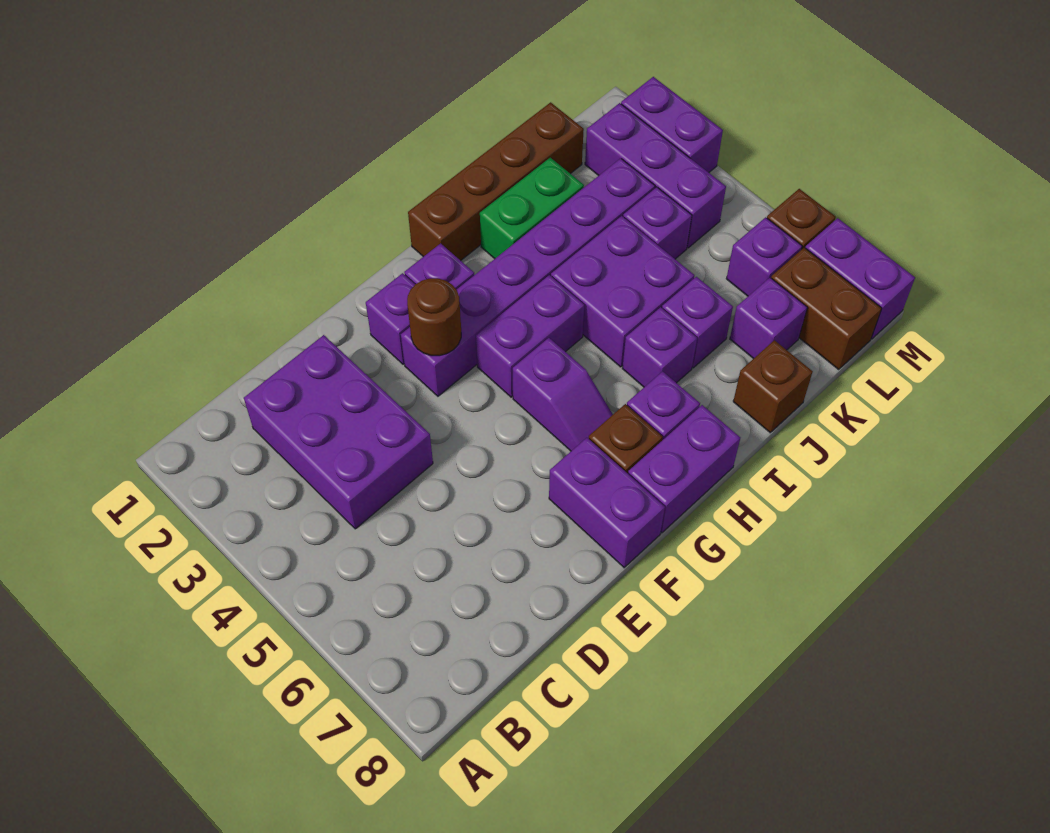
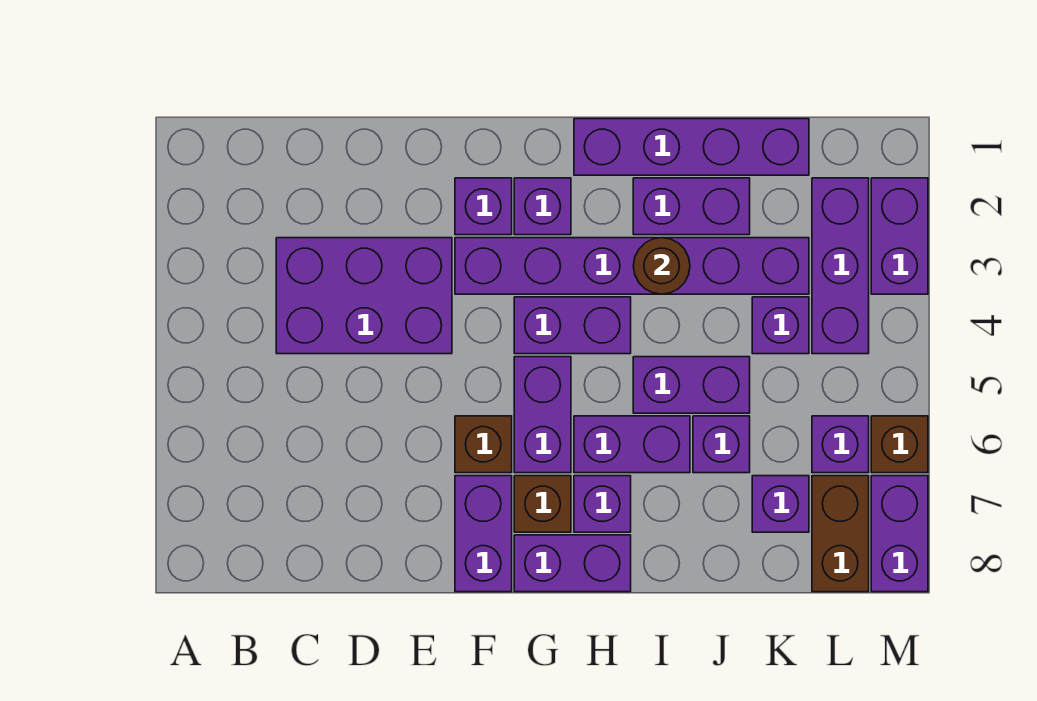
purple brick C2:D4 level 1 -> purple brick C3:E4 level 1
brown round brick F3 level 2 -> brown round brick I3 level 2
purple slope G5:G6 level 1 top 5 -> purple brick G5:G6 level 1
brown brick H1:K1 level 1 -> purple brick H1:K1 level 1
green brick I2:J2 level 1 -> purple brick I2:J2 level 1
purple brick I4:J5 level 1 -> purple brick I5:J5 level 1
purple brick I6 level 1 -> purple brick H6:I6 level 1
brown brick J8 level 1 -> brown brick F6 level 1

